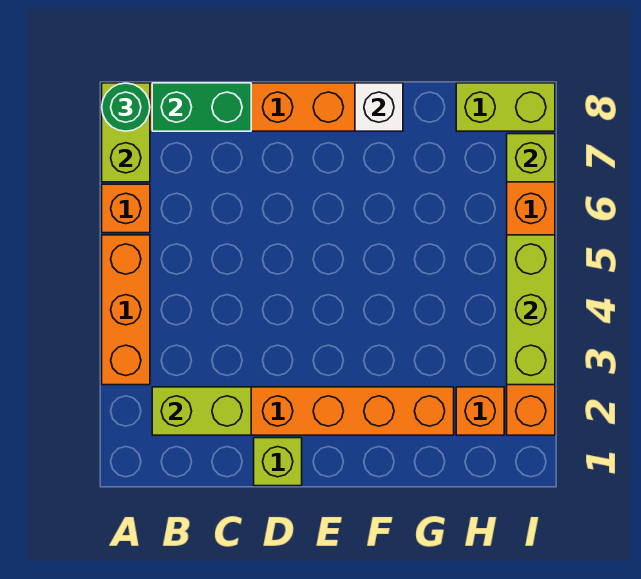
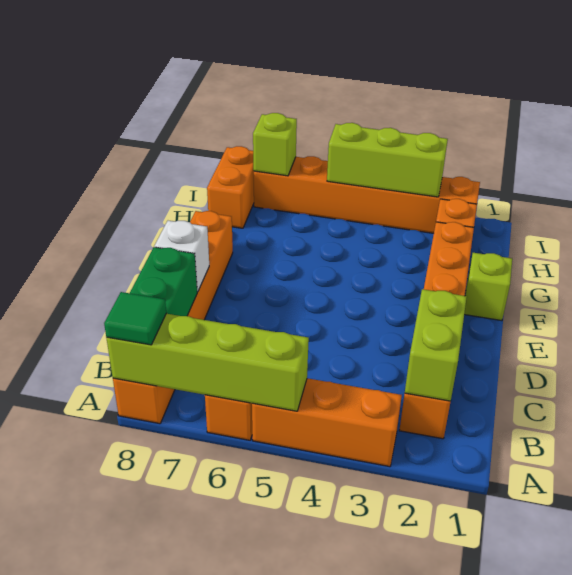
lime brick A7:A8 level 2 -> lime brick A5:A8 level 2
green round brick A8 level 3 -> green tile A8 level 3
lime brick D1 level 1 -> lime brick F1 level 1
white brick F8 level 2 -> white brick D8 level 2
lime brick H8:I8 level 1 -> orange brick H8:I8 level 1

